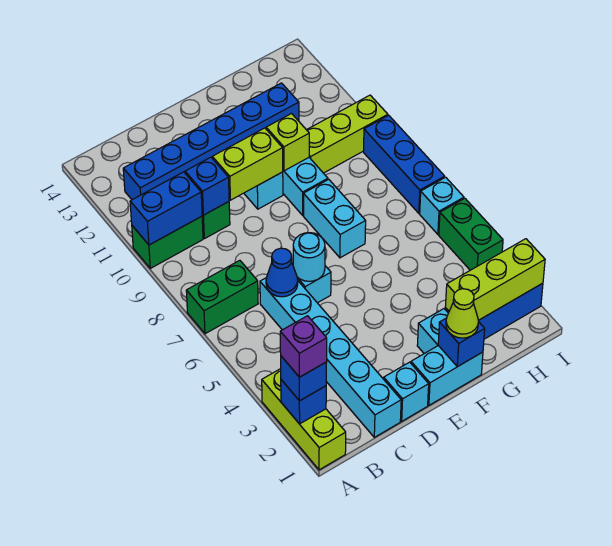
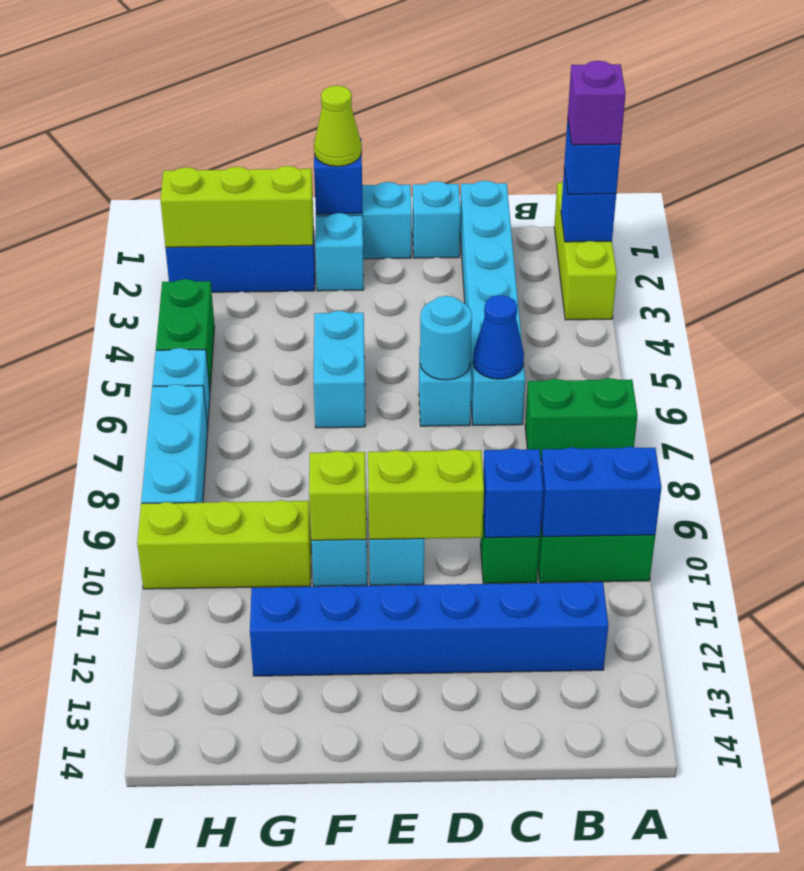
cyan brick F7:F8 level 1 -> cyan brick F5:F6 level 1
blue brick I7:I9 level 1 -> cyan brick I7:I9 level 1

